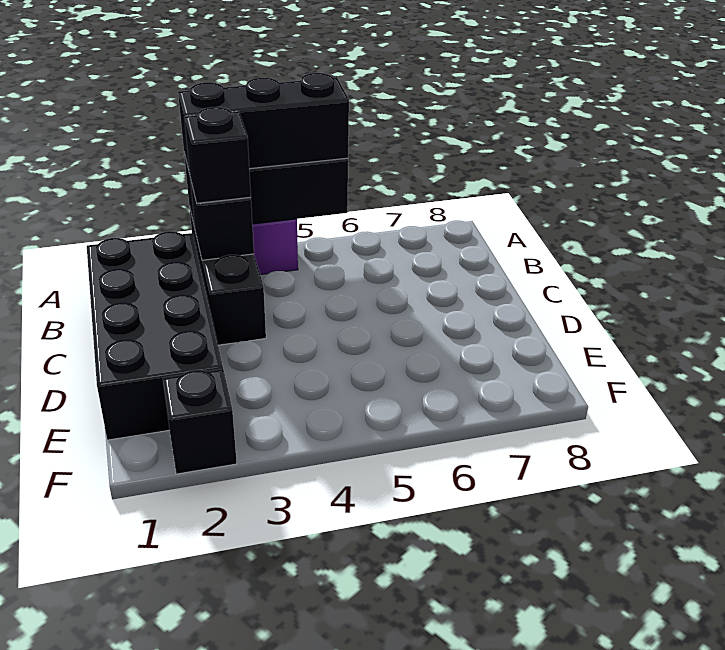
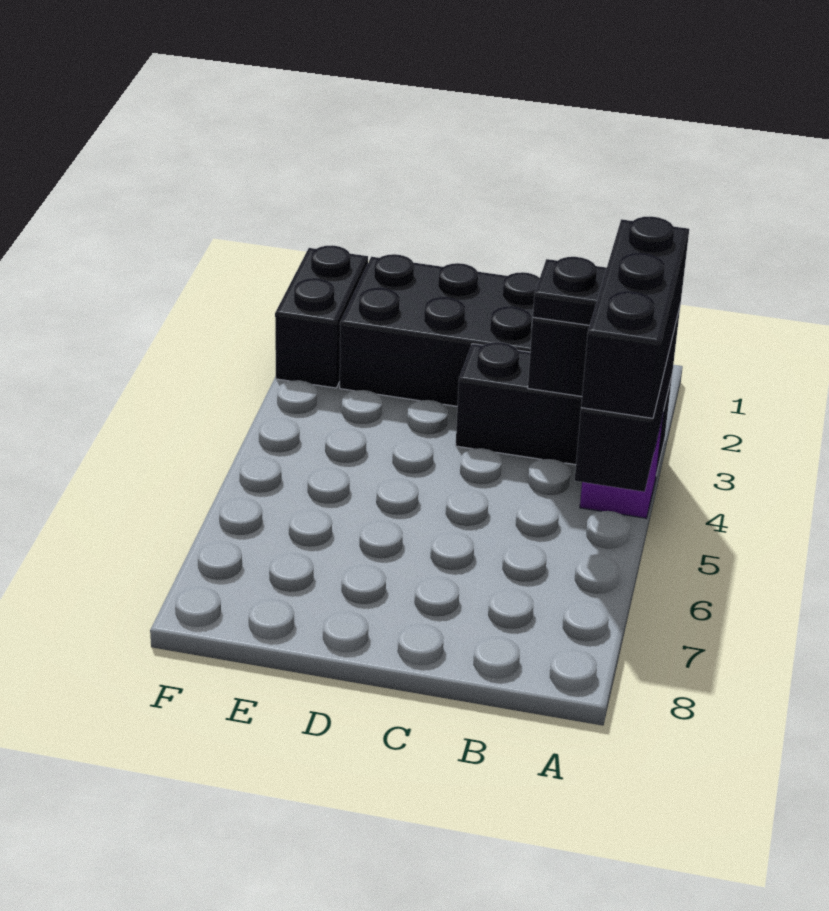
black brick B3 level 3 -> black plate B3 level 3
black brick F2 level 1 -> black brick F1:F2 level 1

